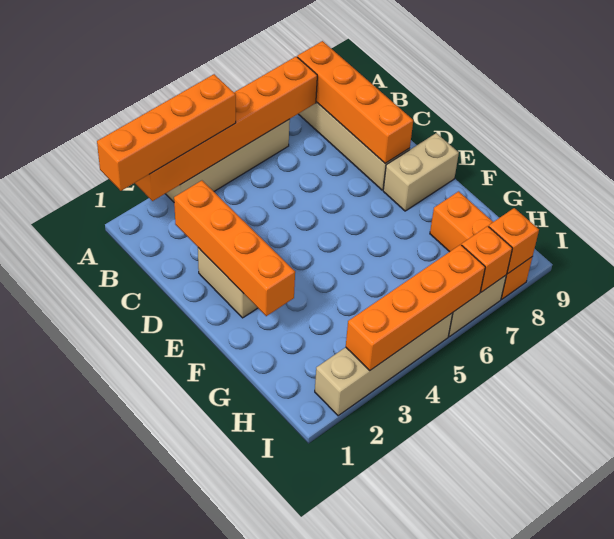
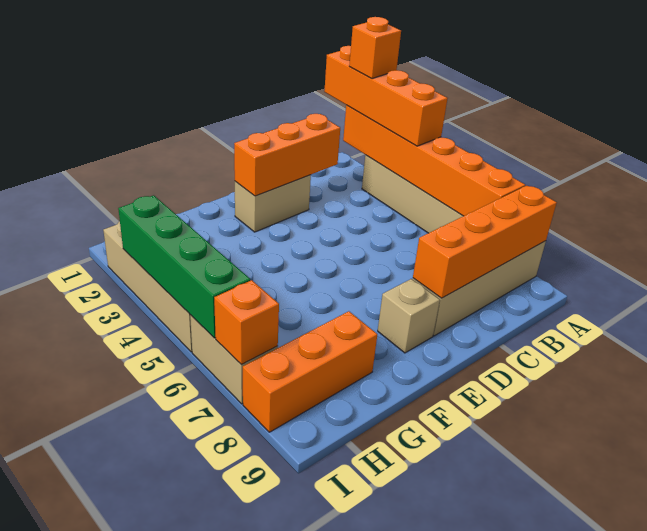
orange brick C2:F2 level 2 -> orange brick C2:E2 level 2
tan brick E8:E9 level 1 -> tan brick E8 level 1
orange brick I3:I6 level 2 -> green brick I3:I6 level 2
orange brick I8 level 2 -> orange brick A2 level 4

